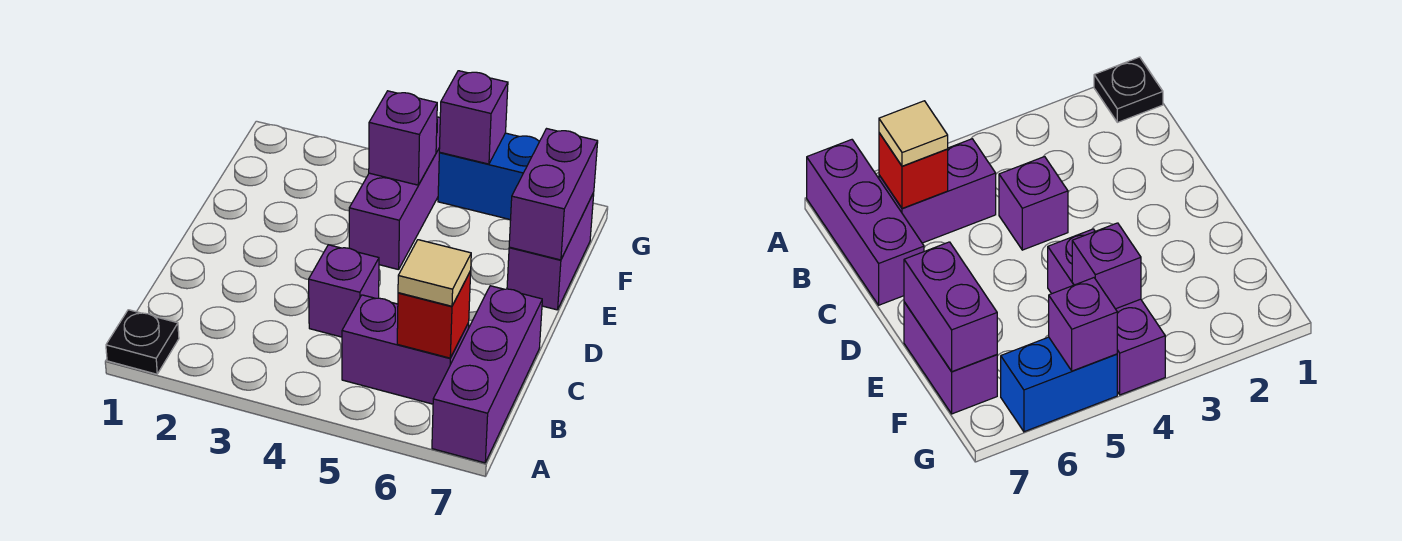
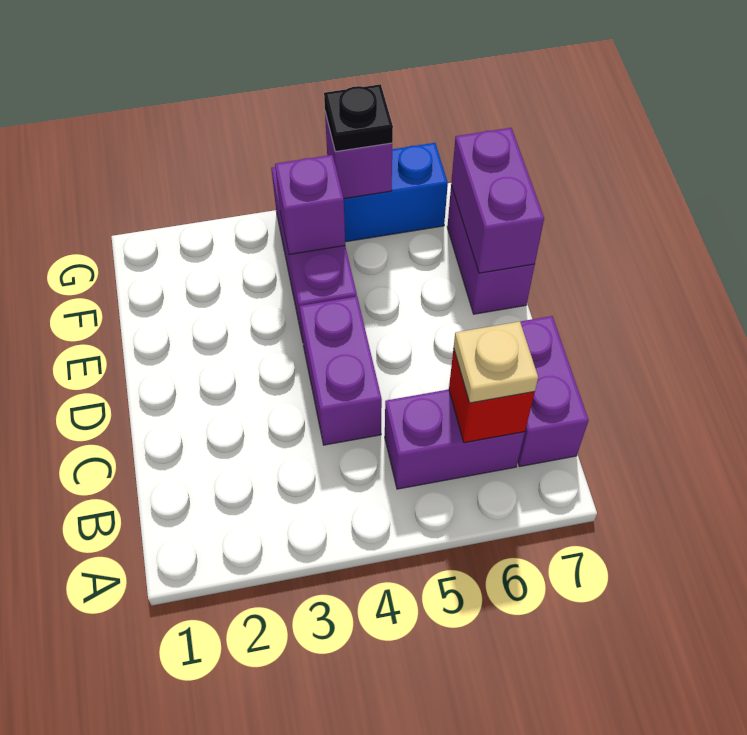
black plate A1 level 1 -> black plate G5 level 3
purple brick A7:C7 level 1 -> purple brick B7:C7 level 1
tan tile B6 level 3 -> tan plate B6 level 3
purple brick C4 level 1 -> purple brick C4:D4 level 1

